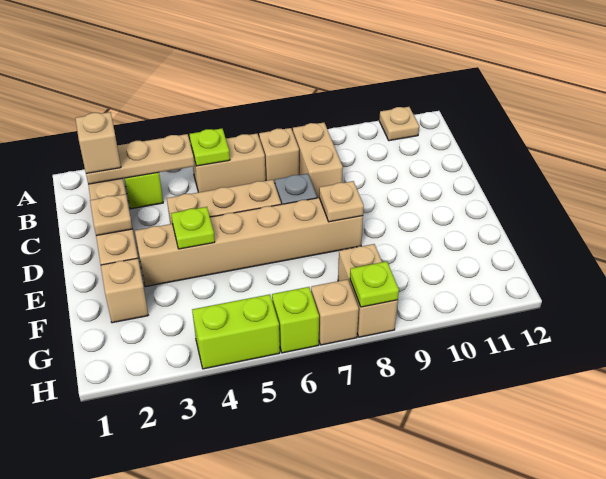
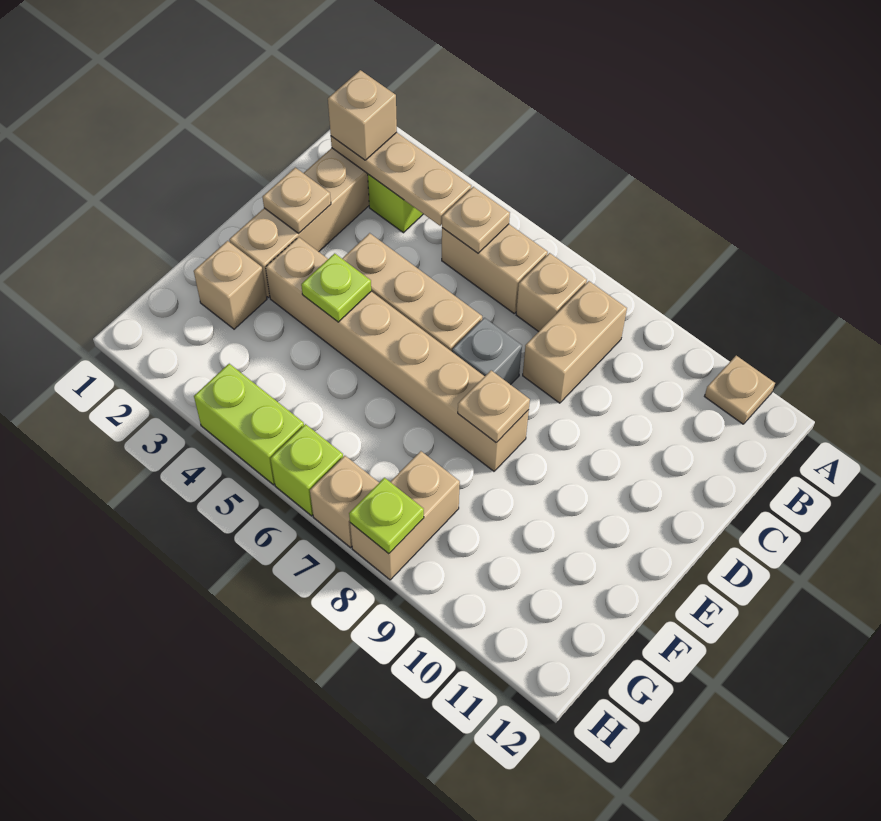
lime plate B5 level 2 -> tan plate B5 level 2

